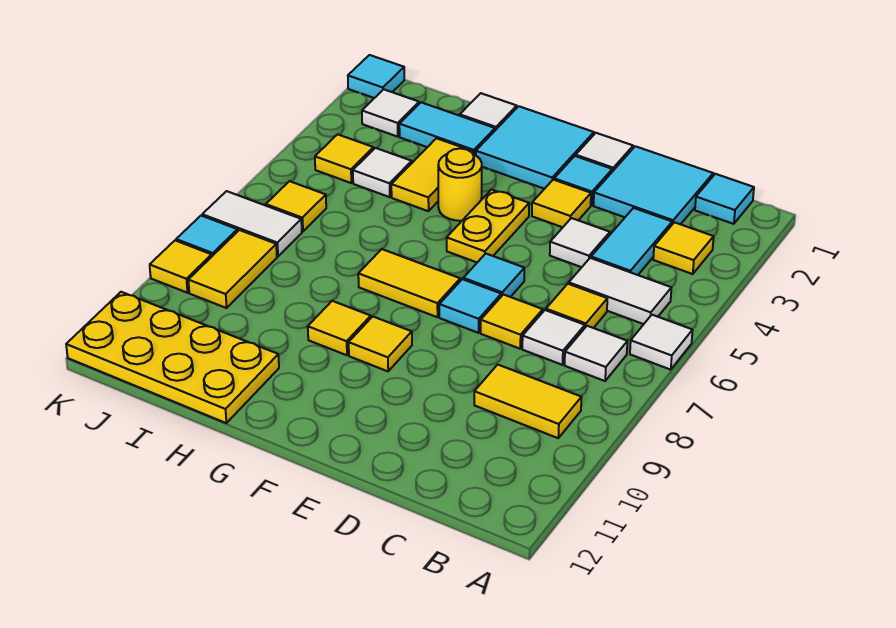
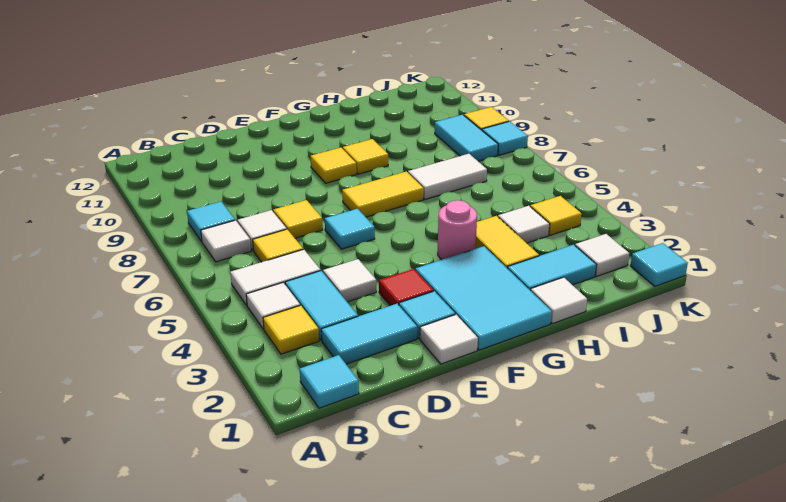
white tile A6 level 1 -> white tile B4 level 1
yellow tile B9:C9 level 1 -> none
cyan tile C1:D2 level 1 -> cyan tile C2:D2 level 1
yellow tile E3 level 1 -> red tile E3 level 1
cyan tile E7 level 1 -> cyan tile B8 level 1
cyan tile F1:G2 level 1 -> cyan tile F1:G3 level 1
yellow plate F4:F5 level 1 -> none
yellow round brick G4 level 1 -> pink round brick G4 level 1
yellow plate H11:K12 level 1 -> none
yellow tile J6 level 1 -> none
white tile J7:K7 level 1 -> white tile H7:I7 level 1
yellow tile J8:J9 level 1 -> cyan tile J8:J9 level 1

